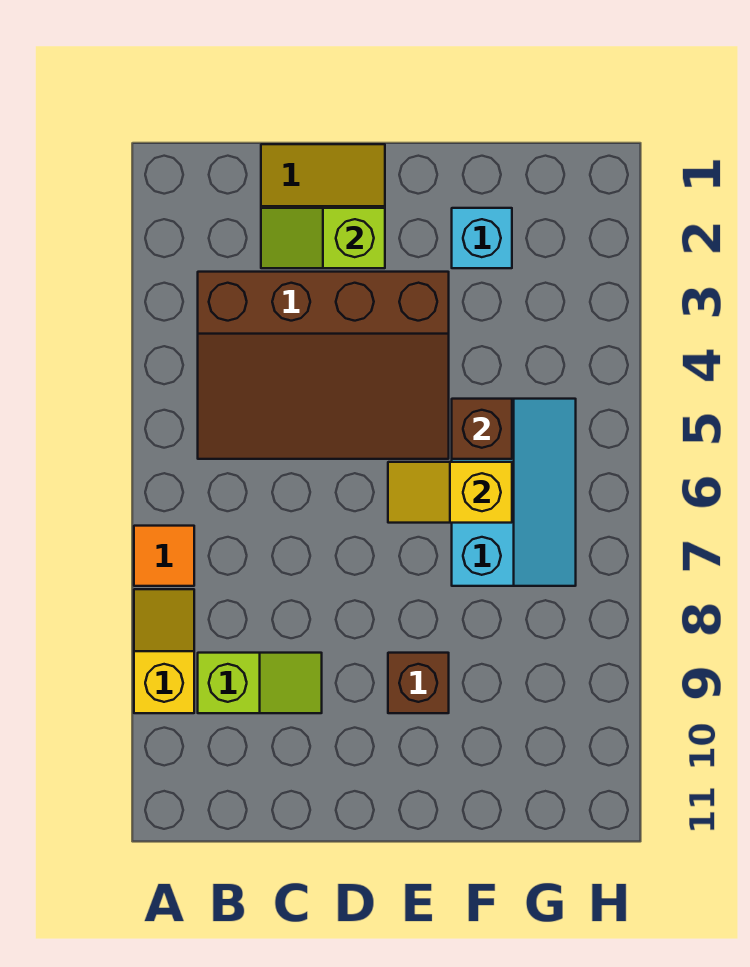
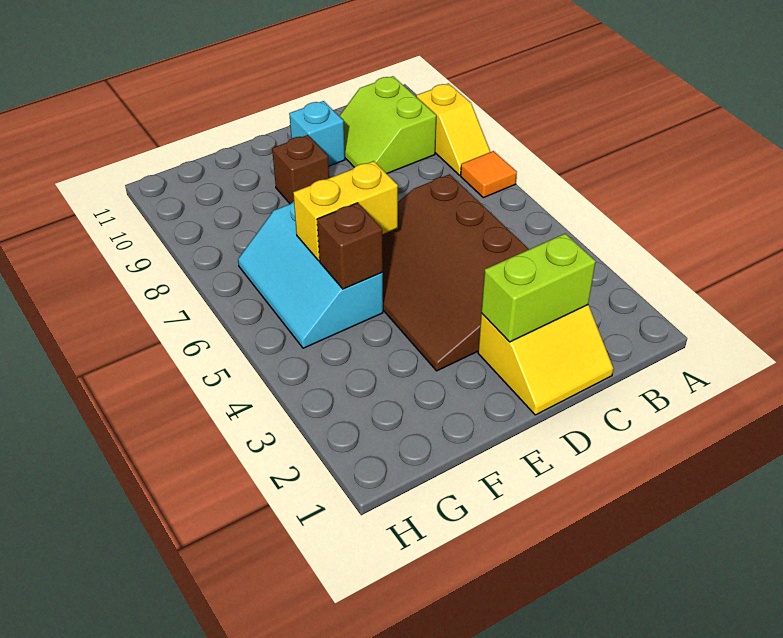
brown slope B3:E5 level 1 top 3 -> brown slope C3:E6 level 1 top C
lime slope B9:C9 level 1 top B -> lime slope B9:C10 level 1 top B
lime slope C2:D2 level 2 top D -> lime brick C2:D2 level 2
yellow slope E6:F6 level 2 top F -> yellow brick E6:F6 level 2
cyan brick F2 level 1 -> cyan brick D10 level 1

